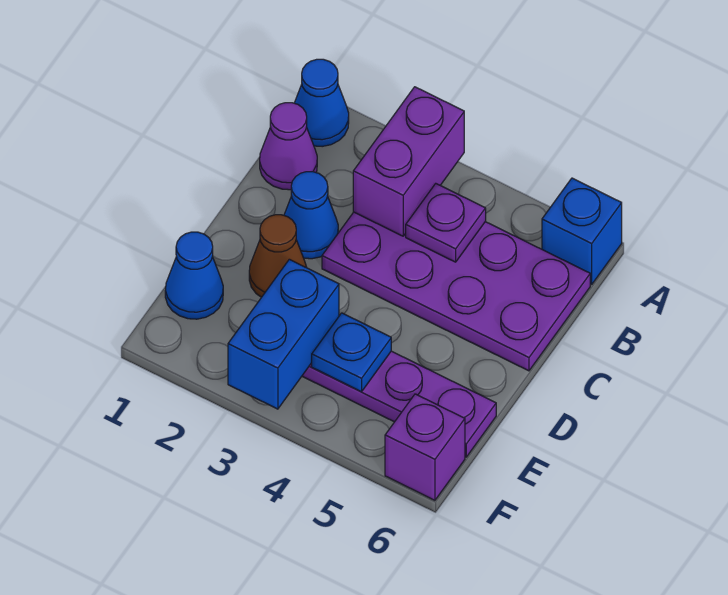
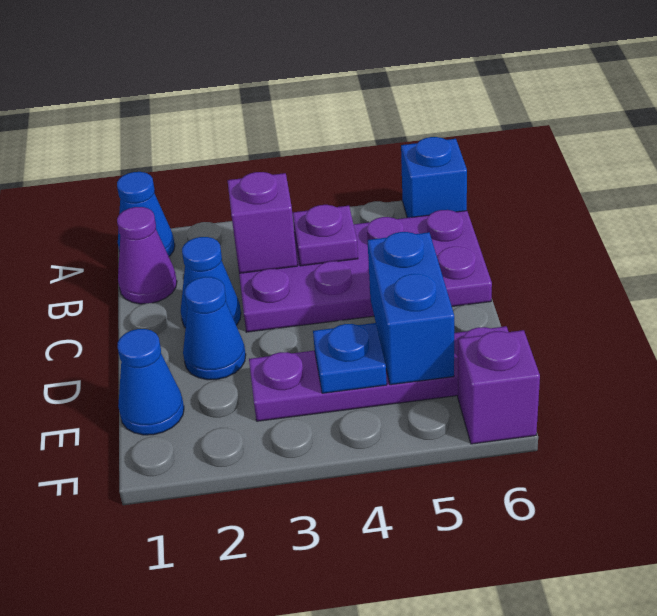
purple brick A3:B3 level 2 -> purple brick B3 level 2
brown cone D2 level 1 -> blue cone D2 level 1
blue brick E3:F3 level 2 -> blue brick D5:E5 level 2

